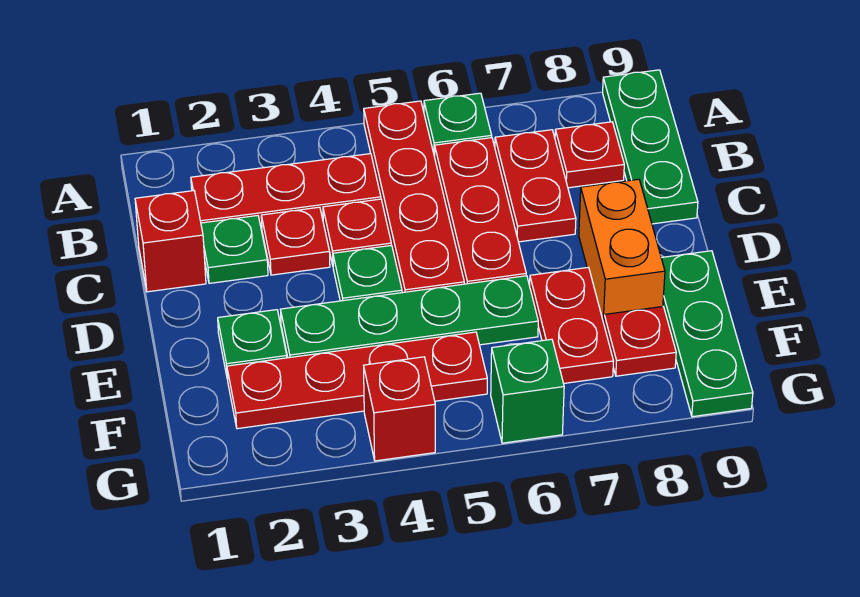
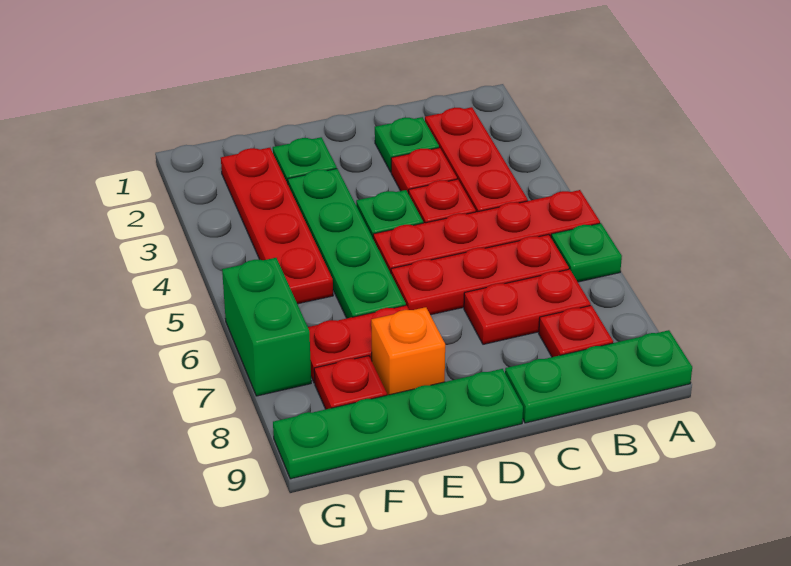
red brick C1 level 1 -> none
orange brick D8:E8 level 1 -> orange brick E8 level 1
green plate E9:G9 level 1 -> green plate D9:G9 level 1
red brick G4 level 1 -> none
green brick G6 level 1 -> green brick G6:G7 level 1

